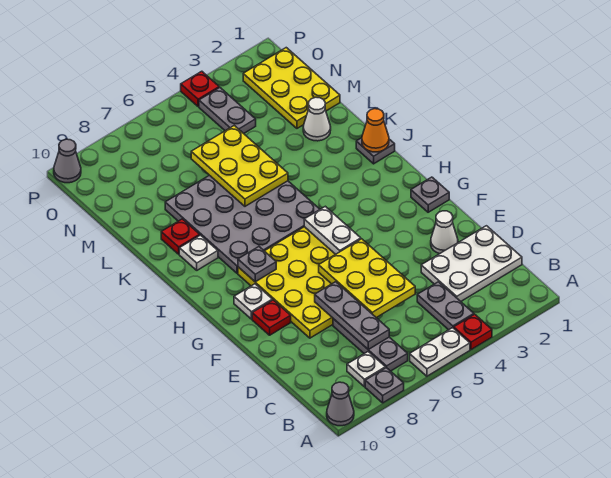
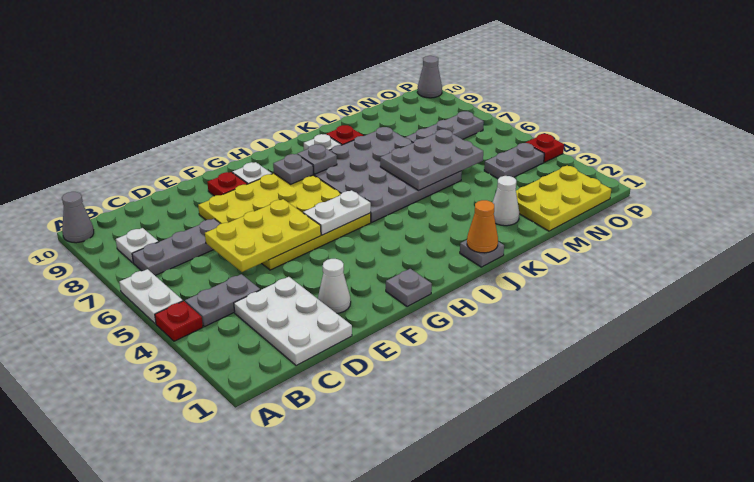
grey plate A8 level 1 -> grey plate I8 level 2
grey plate C7:E7 level 2 -> grey plate M7:O7 level 1
yellow plate K5:M6 level 2 -> grey plate K5:M6 level 2

